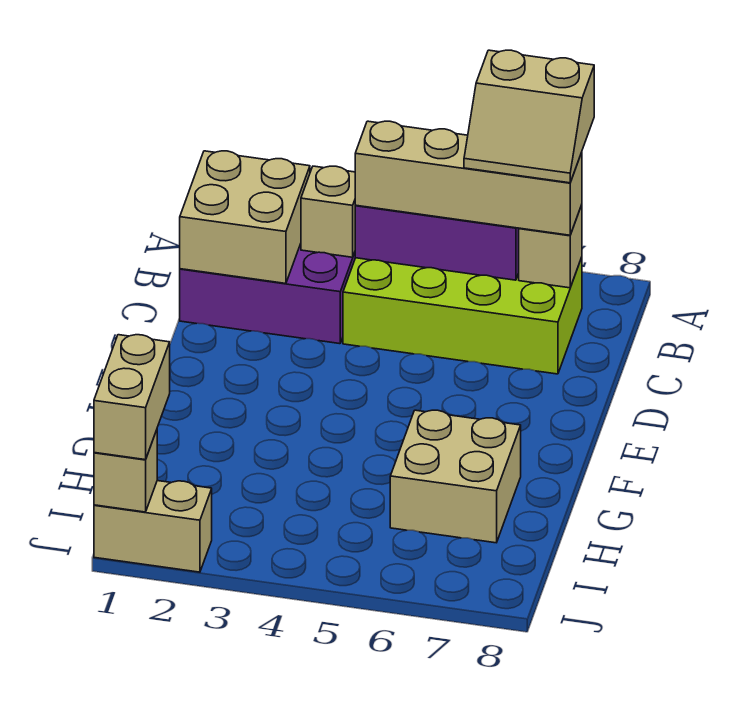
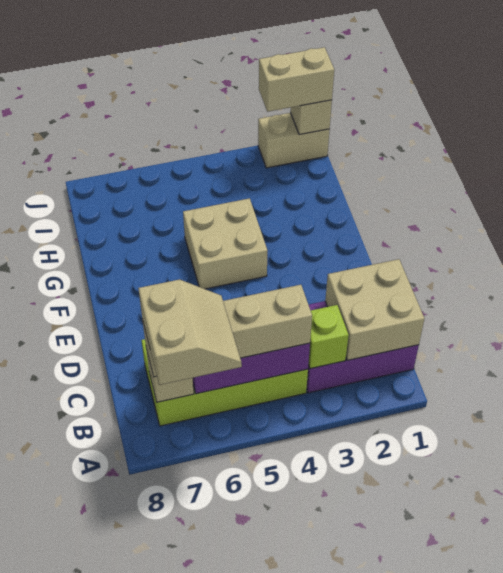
tan slope A6:B7 level 4 top A -> tan slope A6:B7 level 4 top 7
tan brick B3 level 2 -> lime brick B3 level 2
tan brick G6:H7 level 1 -> tan brick F4:G5 level 1
tan brick I1:J1 level 3 -> tan brick J1:J2 level 3

